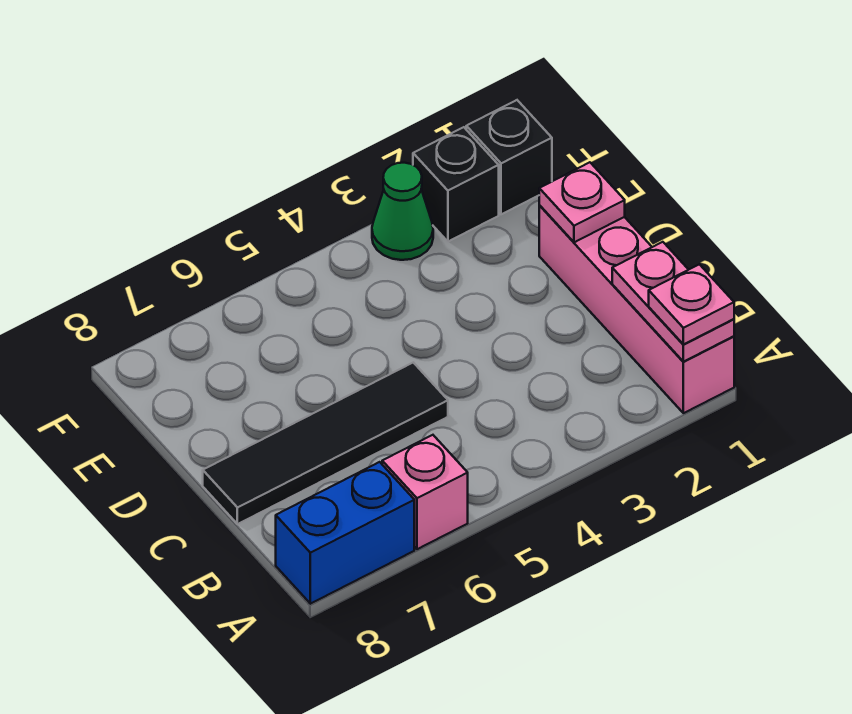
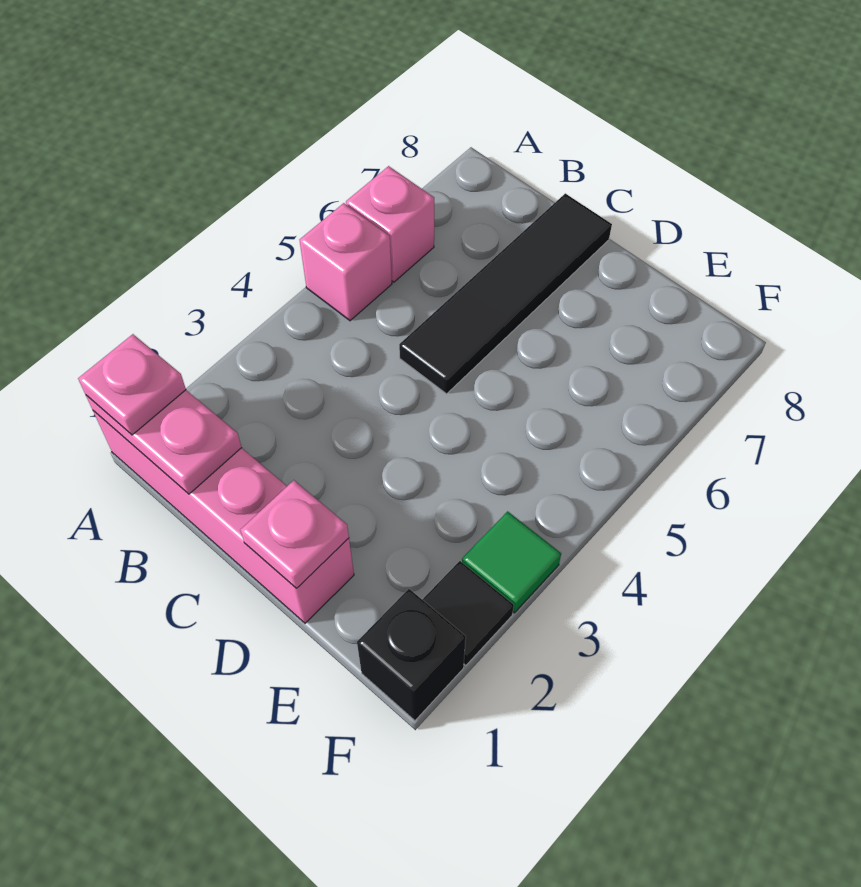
none -> pink brick A5 level 1
blue brick A7:A8 level 1 -> none
black brick F2 level 1 -> black tile F2 level 1
green cone F3 level 1 -> green tile F3 level 1

